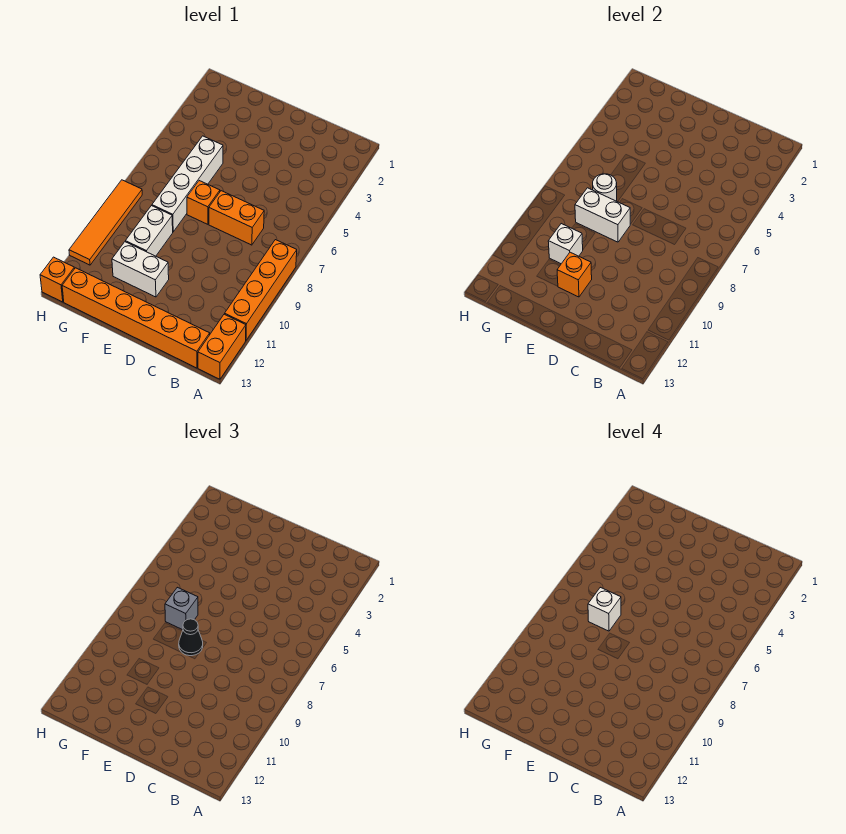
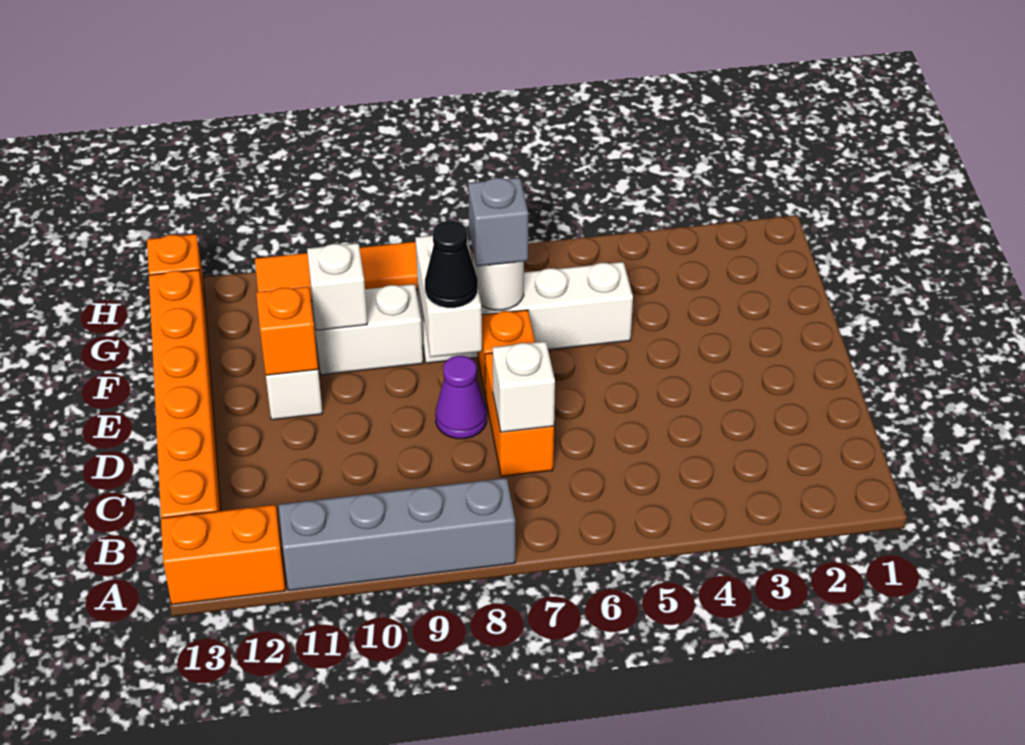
orange brick A8:A11 level 1 -> grey brick A8:A11 level 1
none -> purple cone D8 level 1
white brick F7 level 4 -> white brick C7 level 2

